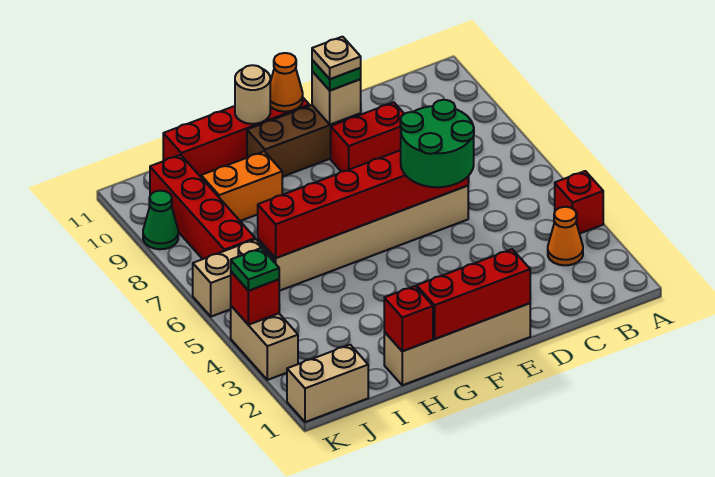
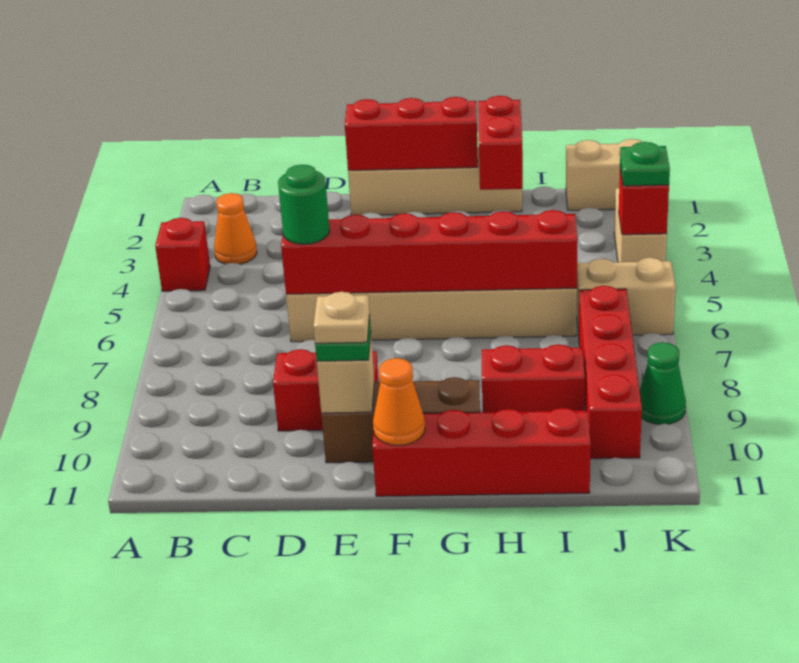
green round brick D5:E6 level 3 -> green round brick D6 level 3
tan round brick G11 level 2 -> none
red brick H1 level 2 -> red brick H1:H2 level 2
orange brick H9:I9 level 1 -> red brick H9:I9 level 1

